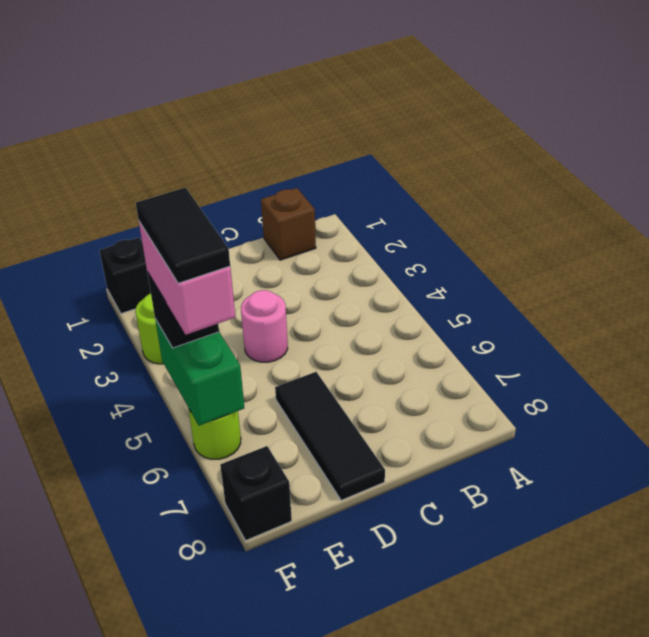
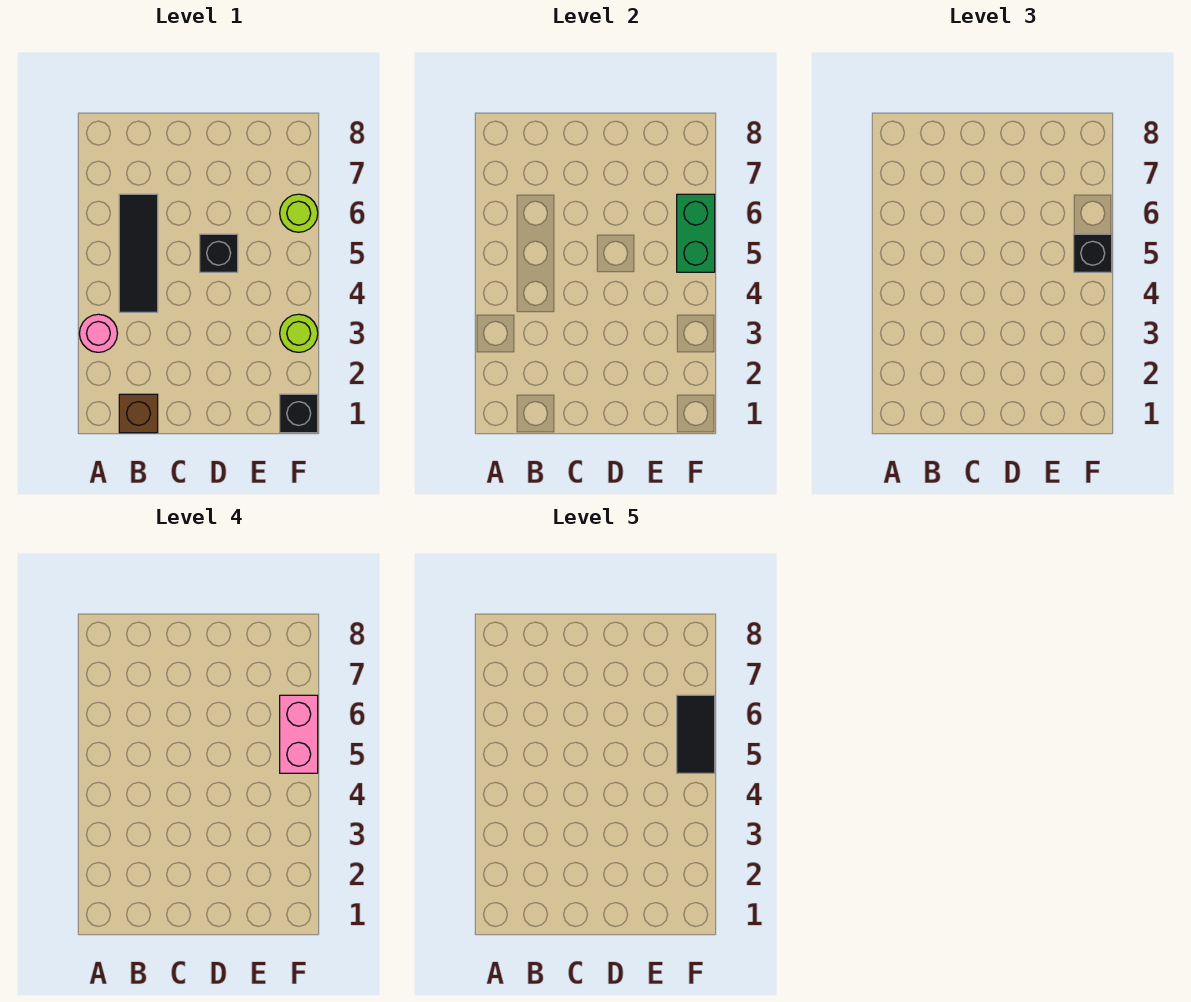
pink round brick D4 level 1 -> pink round brick A3 level 1
black tile D6:D8 level 1 -> black tile B4:B6 level 1
black brick F8 level 1 -> black brick D5 level 1

